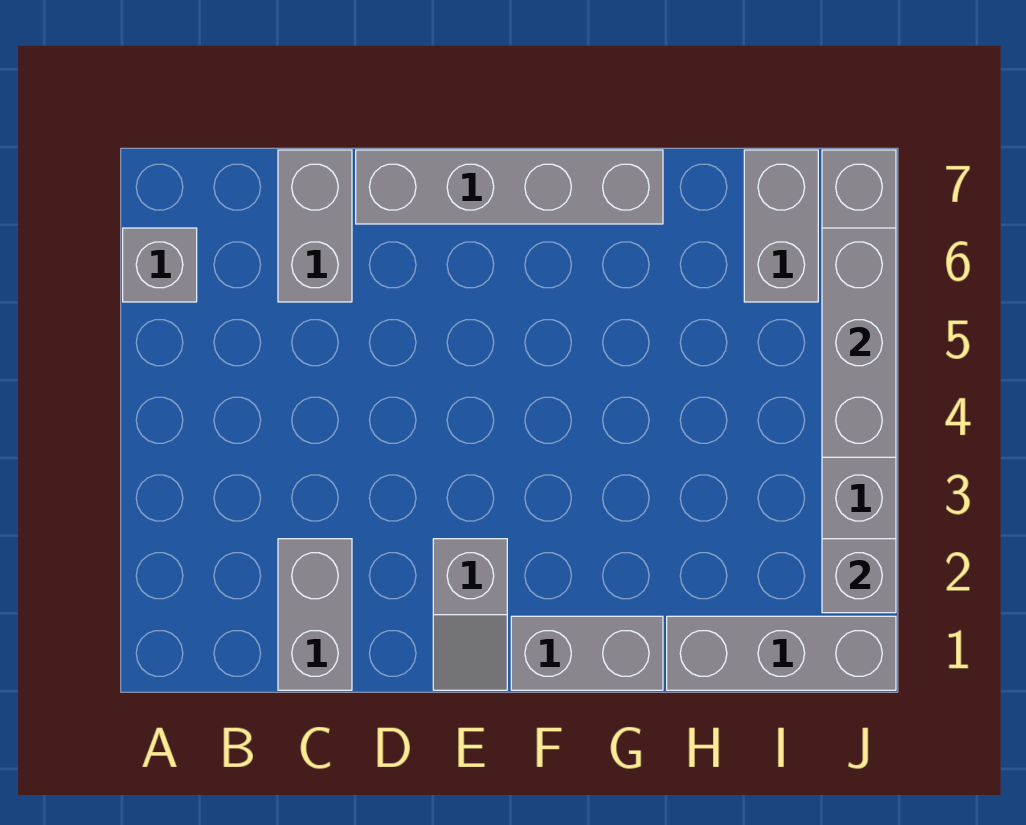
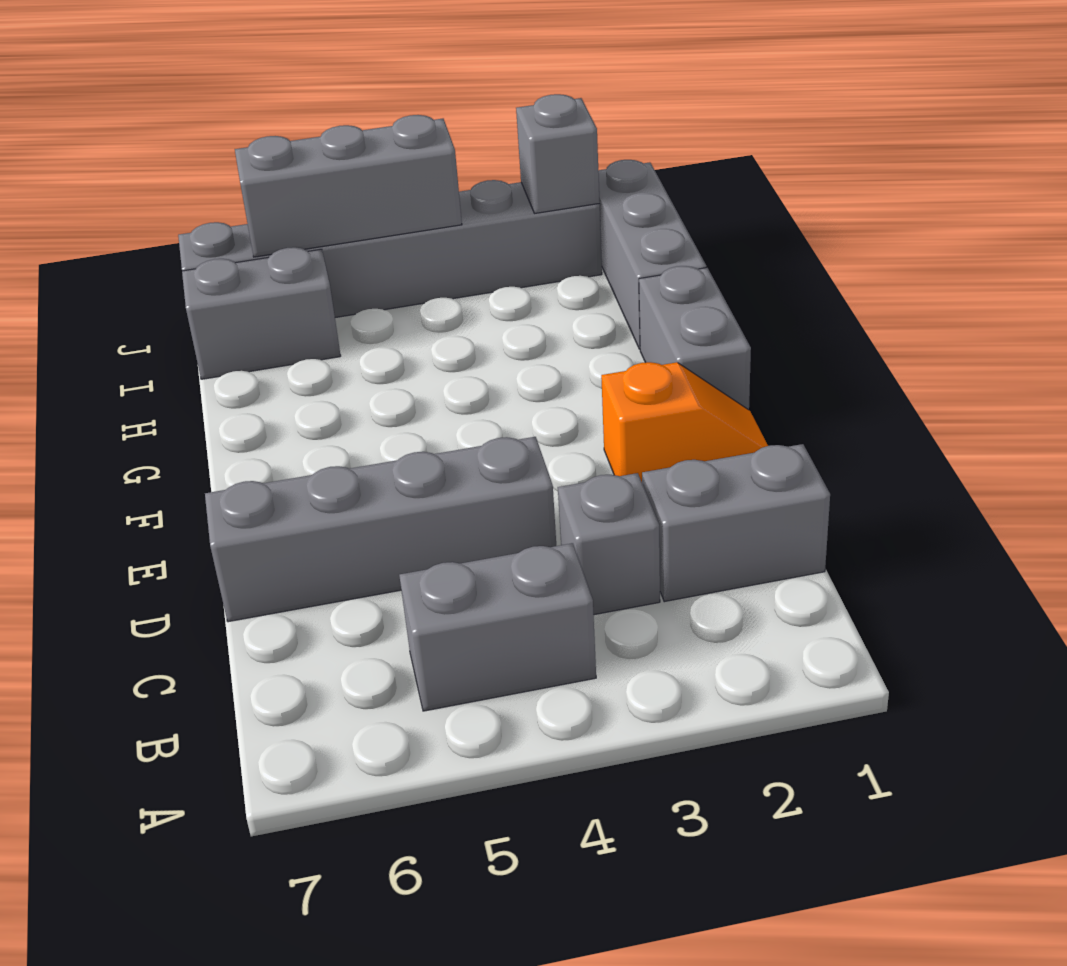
grey brick A6 level 1 -> grey brick C3 level 1
grey brick C6:C7 level 1 -> grey brick B4:B5 level 1
grey brick D7:G7 level 1 -> grey brick D4:D7 level 1
grey slope E1:E2 level 1 top 2 -> orange slope E1:E2 level 1 top 2

